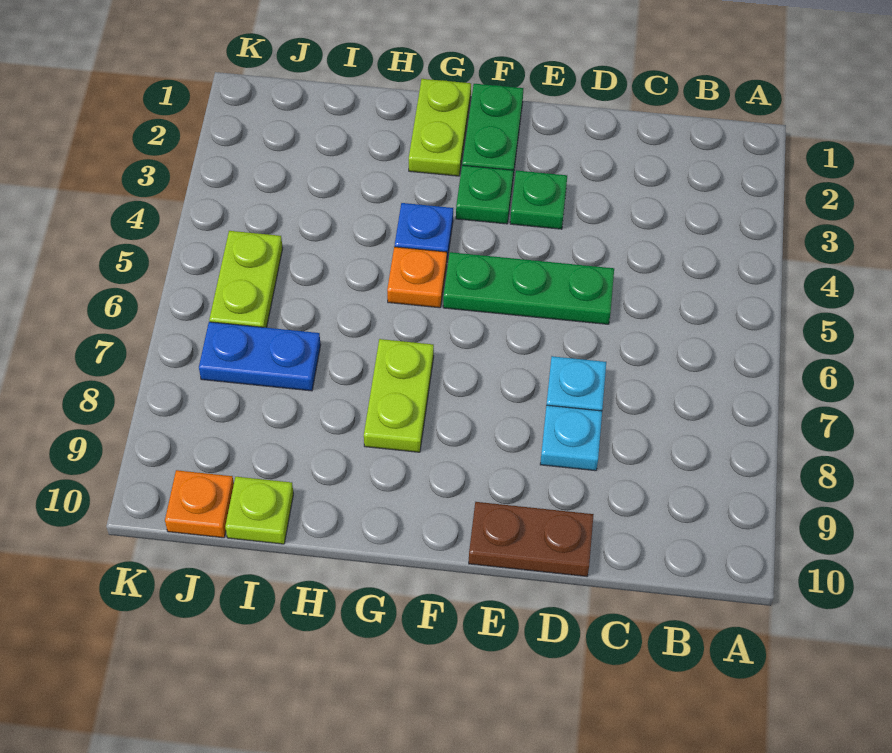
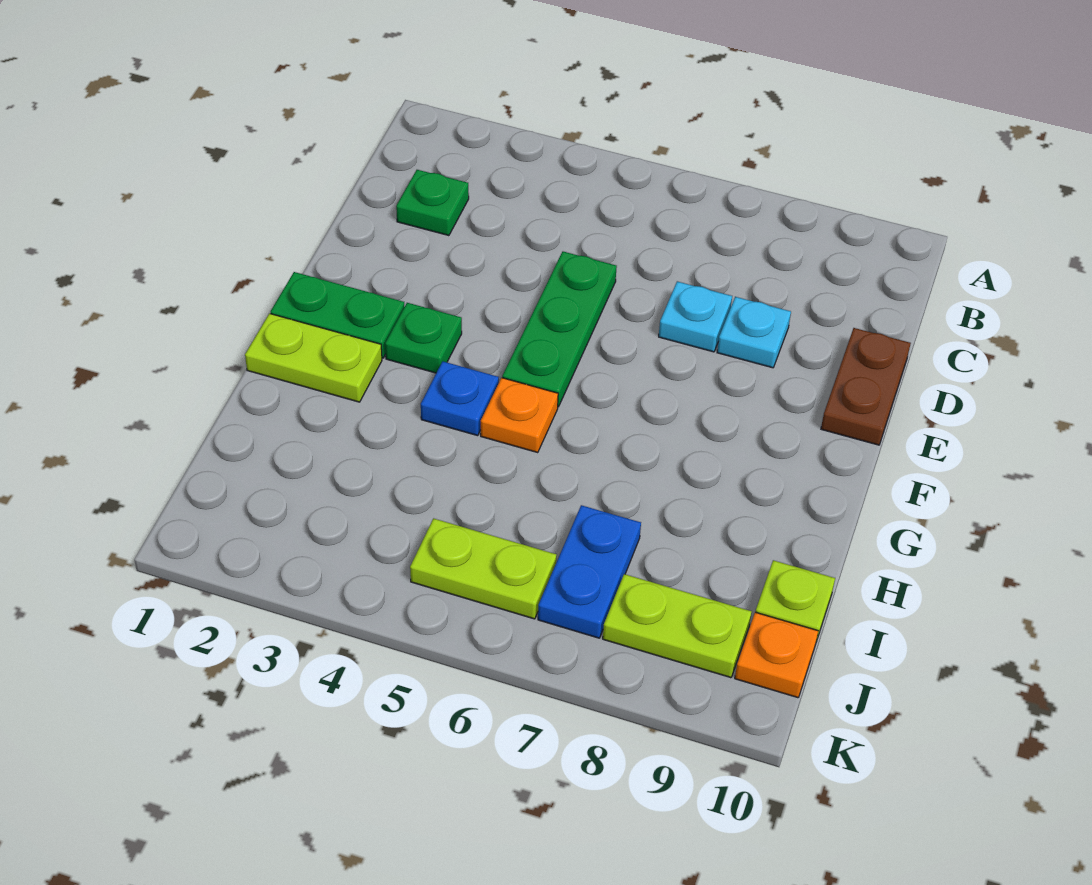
green plate E3 level 1 -> green plate C2 level 1
lime plate G7:G8 level 1 -> lime plate J8:J9 level 1

